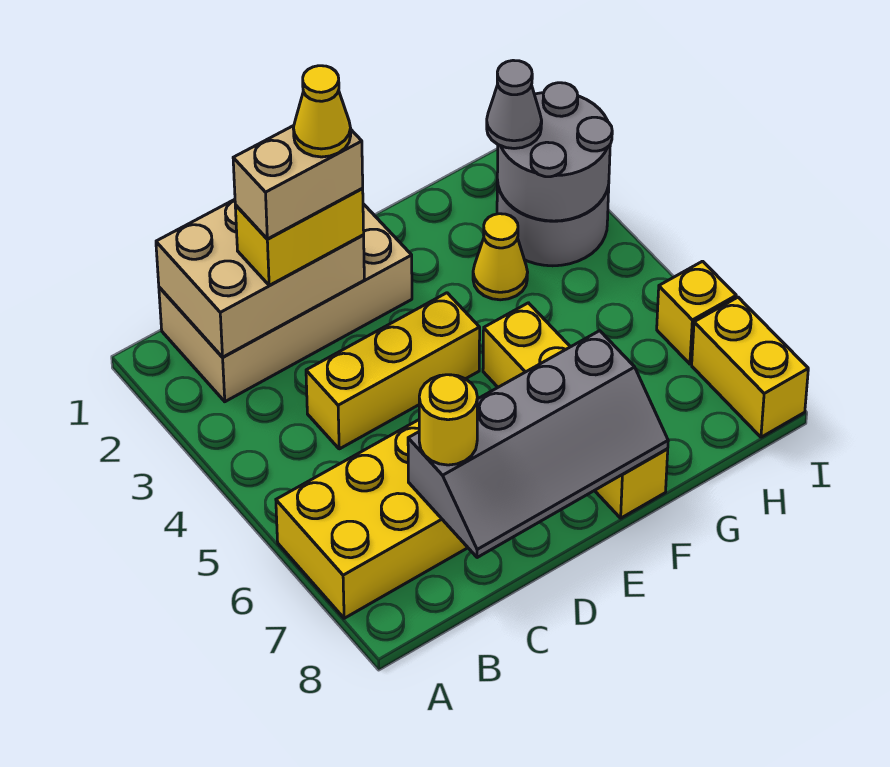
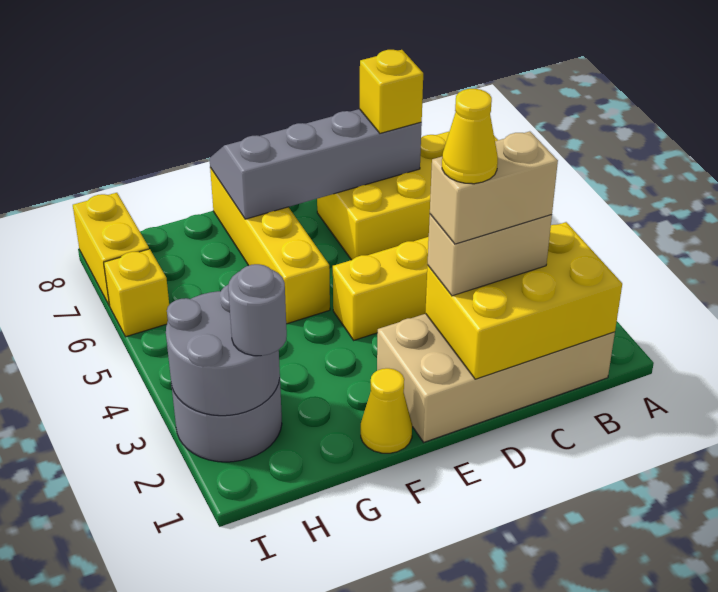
tan brick B1:D2 level 2 -> yellow brick B1:D2 level 2
yellow brick C2:D2 level 3 -> tan brick C2:D2 level 3
yellow round brick C7 level 3 -> yellow brick C7 level 3
yellow cone G3 level 1 -> yellow cone F1 level 1
grey cone H2 level 3 -> grey round brick H2 level 3

